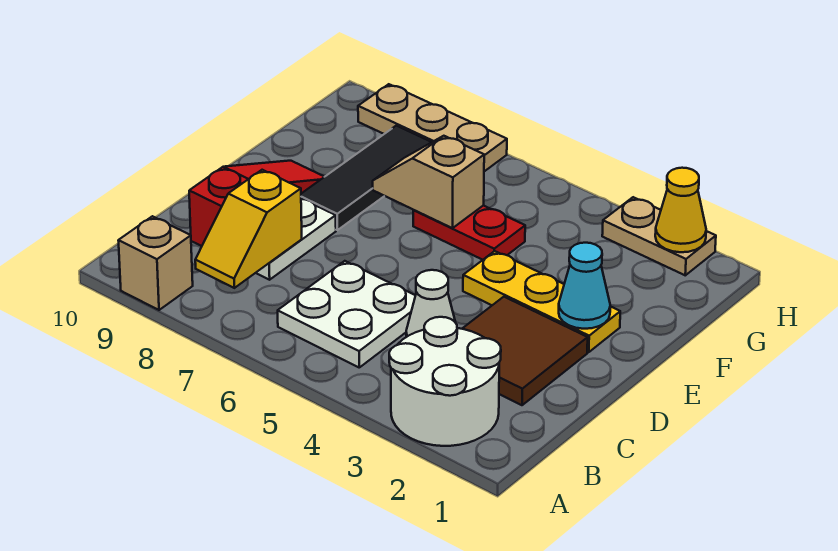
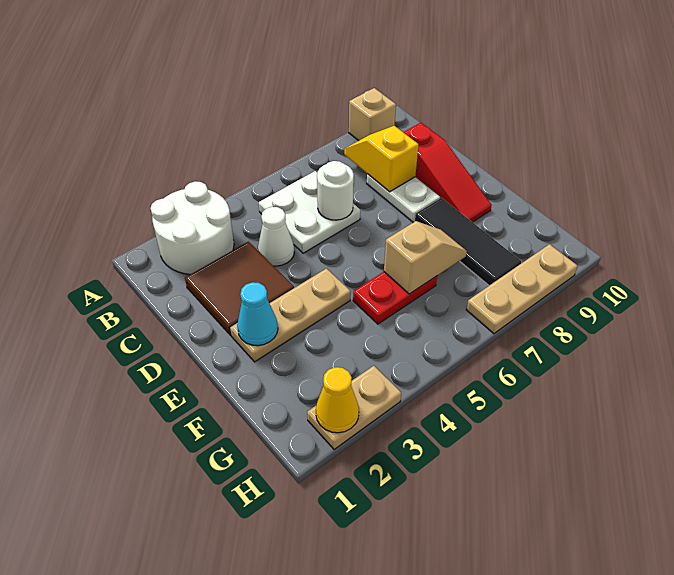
none -> white round brick C6 level 2
yellow plate E2:E4 level 1 -> tan plate E2:E4 level 1

